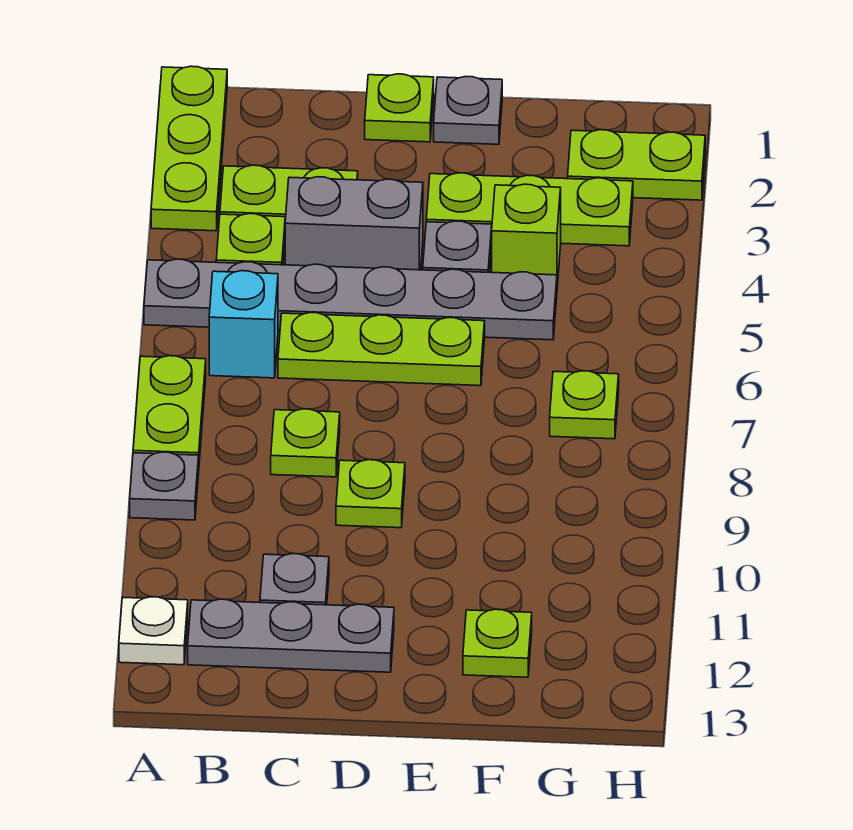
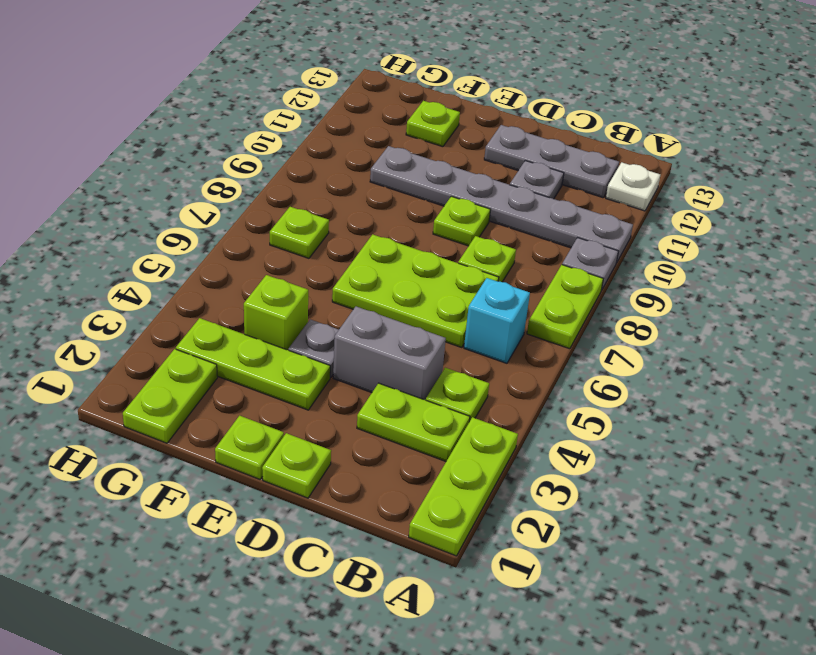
grey plate A5:F5 level 1 -> grey plate A10:F10 level 1
lime plate C6:E6 level 1 -> lime plate C6:E7 level 1
grey plate E1 level 1 -> lime plate E1 level 1
lime plate G2:H2 level 1 -> lime plate G1:G2 level 1

